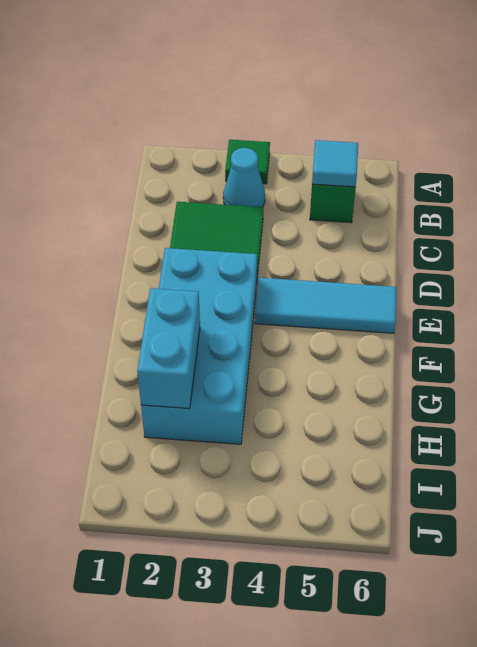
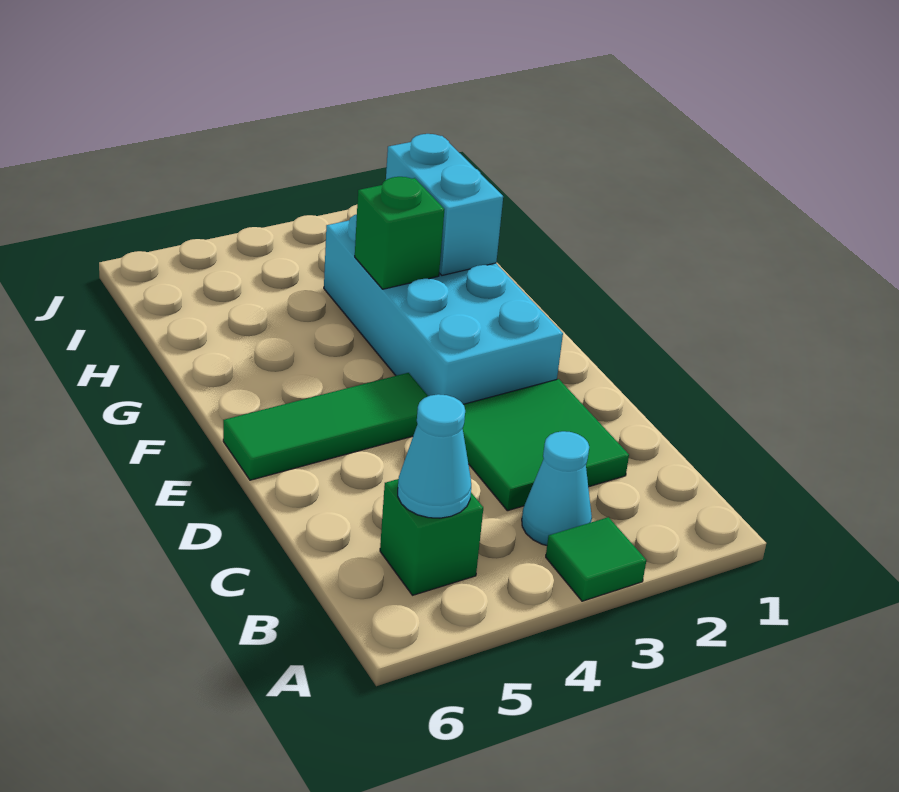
cyan tile B5 level 2 -> cyan cone B5 level 2
cyan tile E4:E6 level 1 -> green tile E4:E6 level 1
none -> green brick G3 level 2

